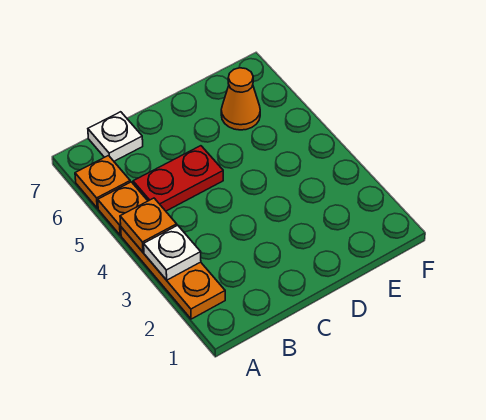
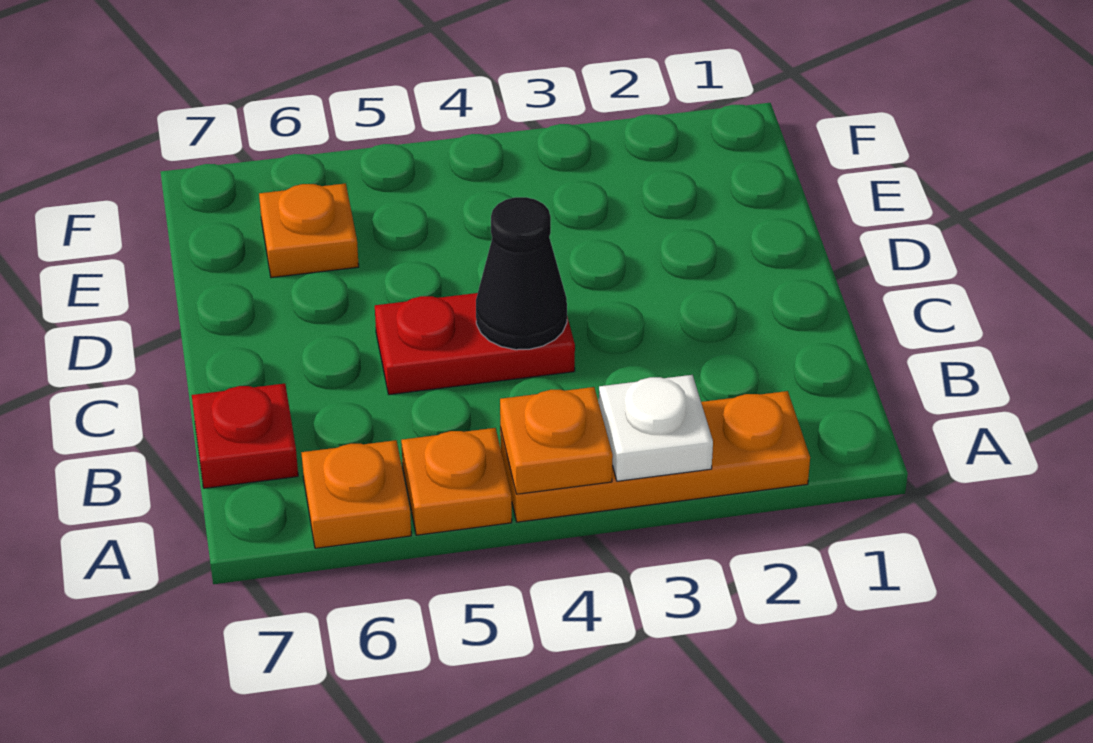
red plate B5:C5 level 1 -> red plate C4:C5 level 1
white plate B7 level 1 -> red plate B7 level 1
none -> black cone C4 level 2
orange cone E6 level 1 -> orange plate E6 level 1

